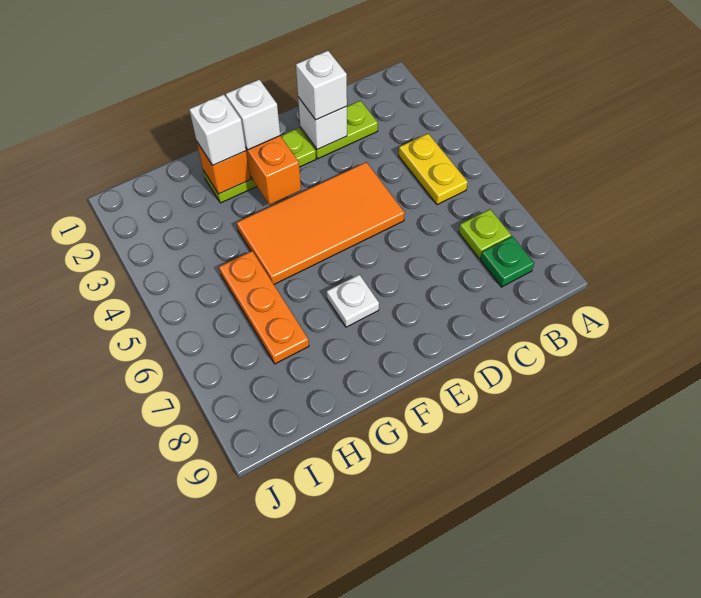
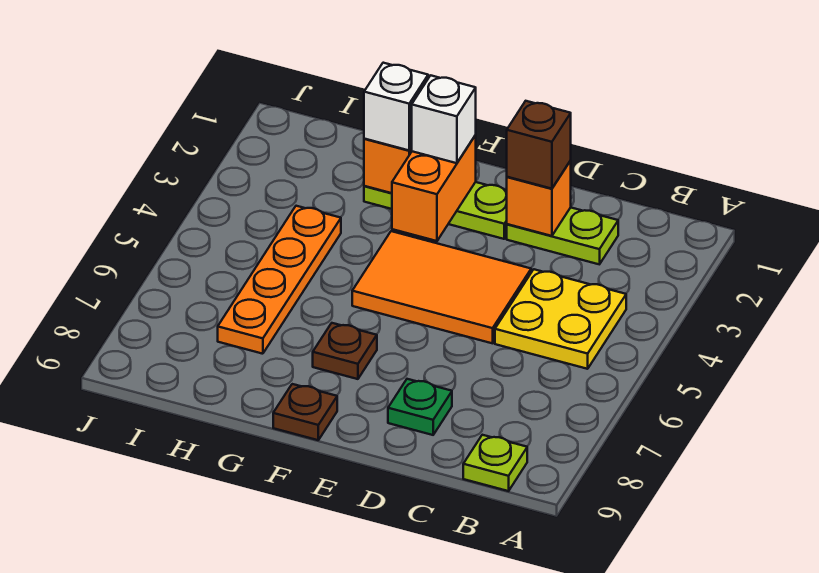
yellow plate B4:B5 level 1 -> yellow plate B4:C5 level 1
lime plate B7 level 1 -> lime plate B9 level 1
green plate B8 level 1 -> green plate D8 level 1
white brick D2 level 2 -> orange brick D2 level 2
white brick D2 level 3 -> brown brick D2 level 3
orange tile D4:G5 level 1 -> orange tile D4:F5 level 1
white plate F7 level 1 -> brown plate F7 level 1
none -> brown plate F9 level 1
orange plate H5:H7 level 1 -> orange plate H4:H7 level 1

